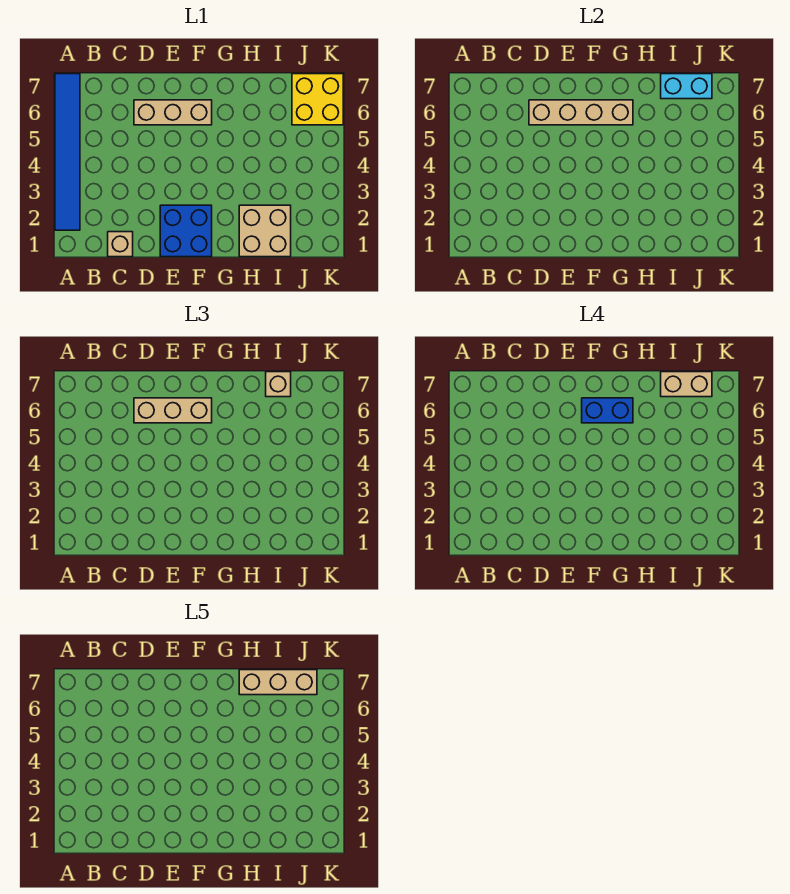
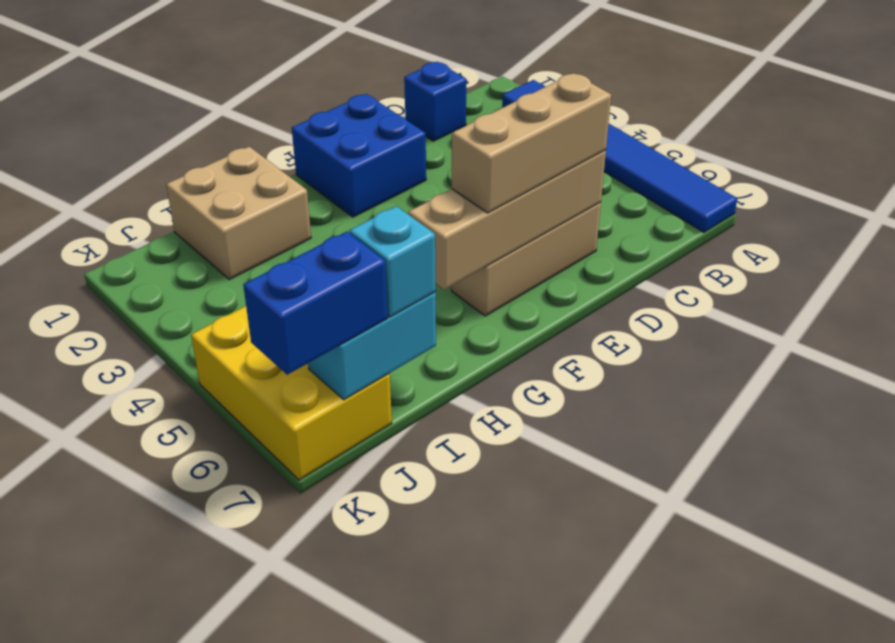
tan brick C1 level 1 -> blue brick C1 level 1
blue brick F6:G6 level 4 -> blue brick J7:K7 level 3
tan brick H7:J7 level 5 -> none
tan brick I7 level 3 -> cyan brick I7 level 3
tan brick I7:J7 level 4 -> none
yellow brick J6:K7 level 1 -> yellow brick J5:K7 level 1

